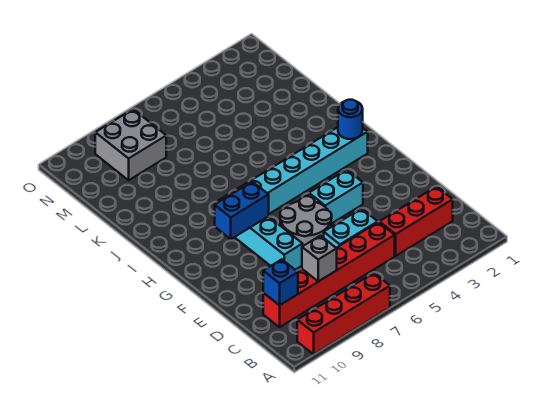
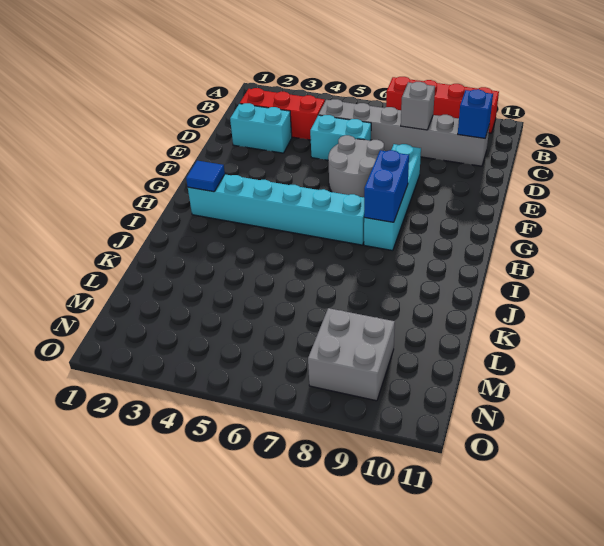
red brick C5:C10 level 1 -> grey brick C5:C10 level 1
cyan brick F4:F5 level 1 -> cyan brick D2:D3 level 1
blue brick G8:G9 level 2 -> blue brick G8:H8 level 2
blue round brick H2 level 2 -> blue tile H2 level 2

